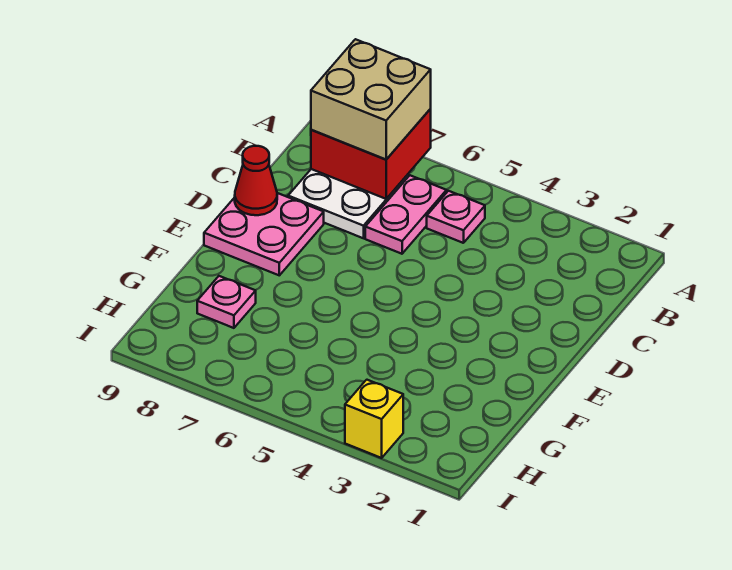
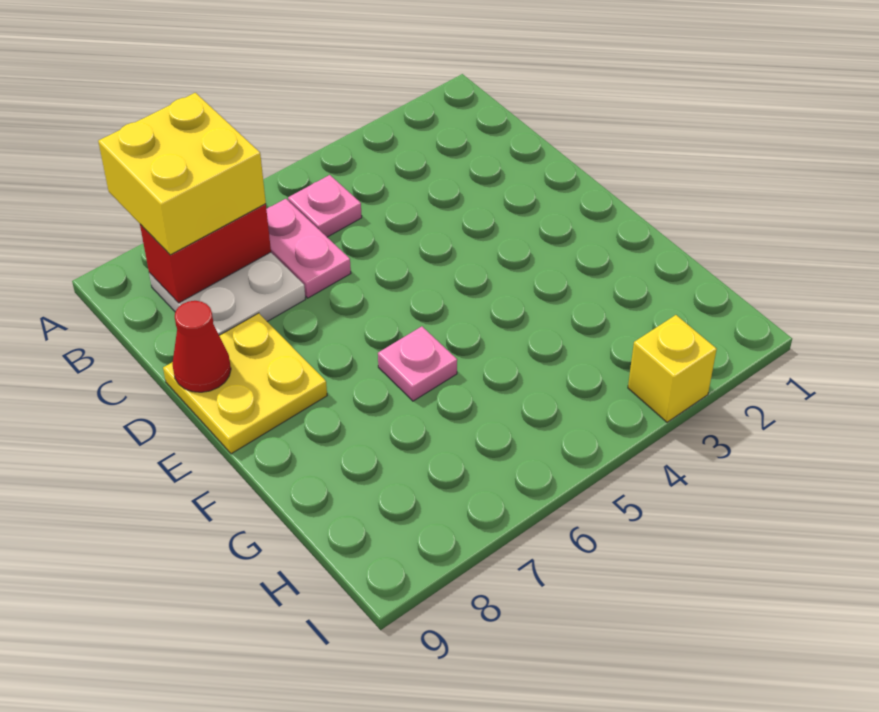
red brick A7:B8 level 2 -> red brick B7:B8 level 2
tan brick A7:B8 level 3 -> yellow brick A7:B8 level 3
pink plate D8:E9 level 1 -> yellow plate D8:E9 level 1
pink plate G8 level 1 -> pink plate F6 level 1

